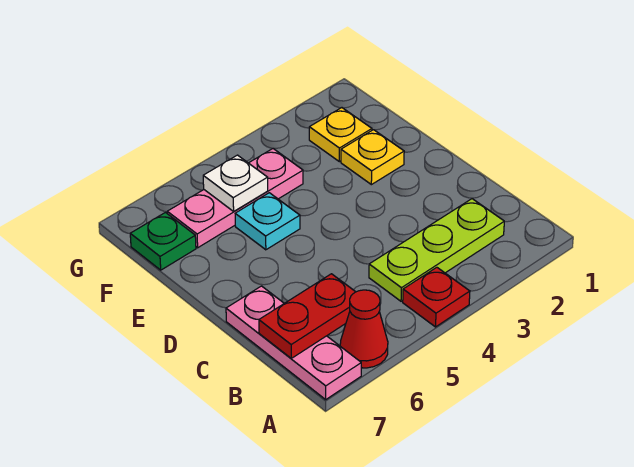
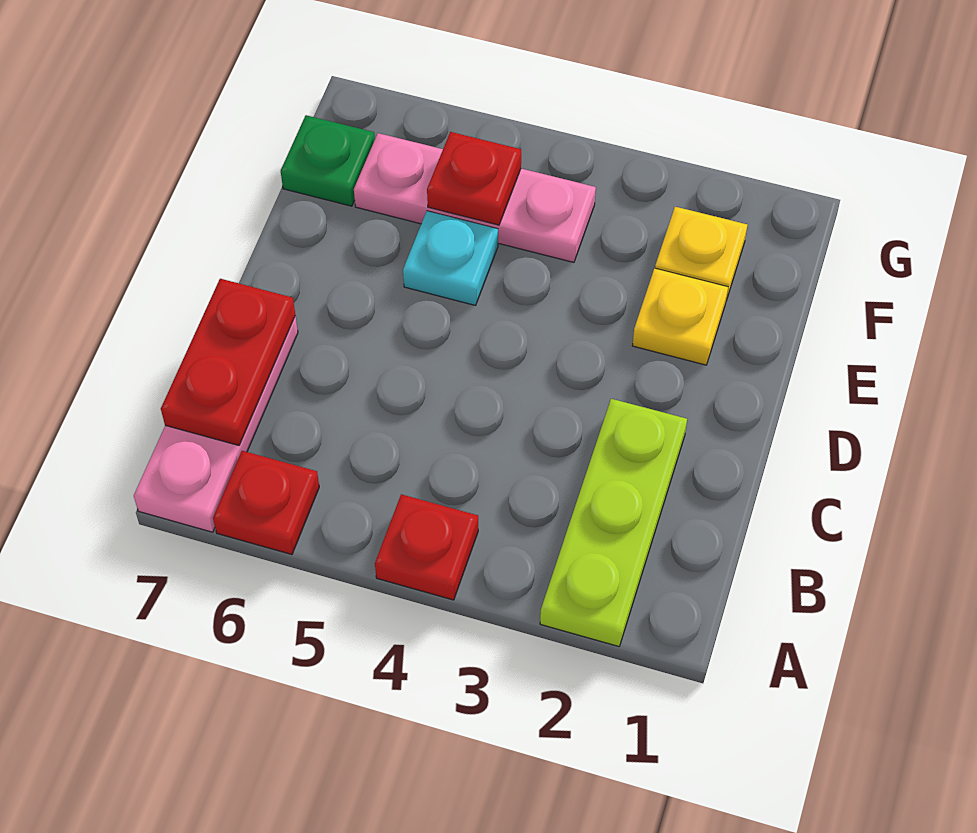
red cone A6 level 1 -> red plate A6 level 1
lime plate B2:B4 level 1 -> lime plate A2:C2 level 1
red plate B6:B7 level 2 -> red plate B7:C7 level 2
white plate F5 level 2 -> red plate F5 level 2

